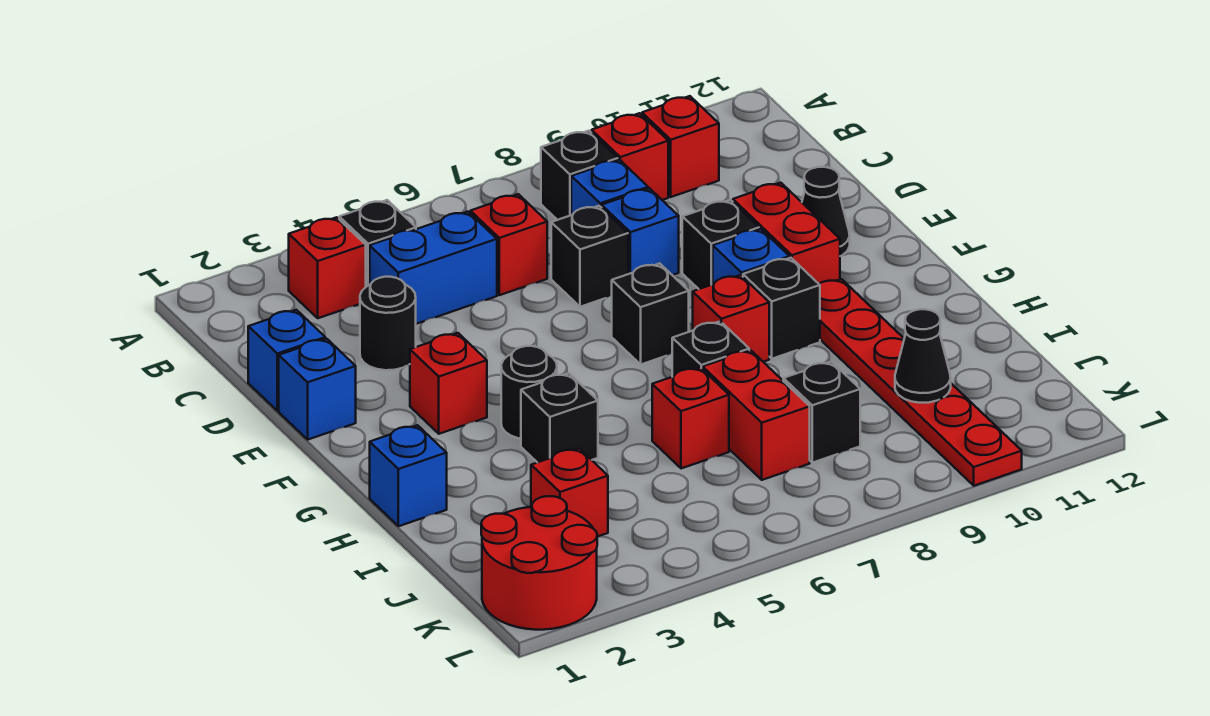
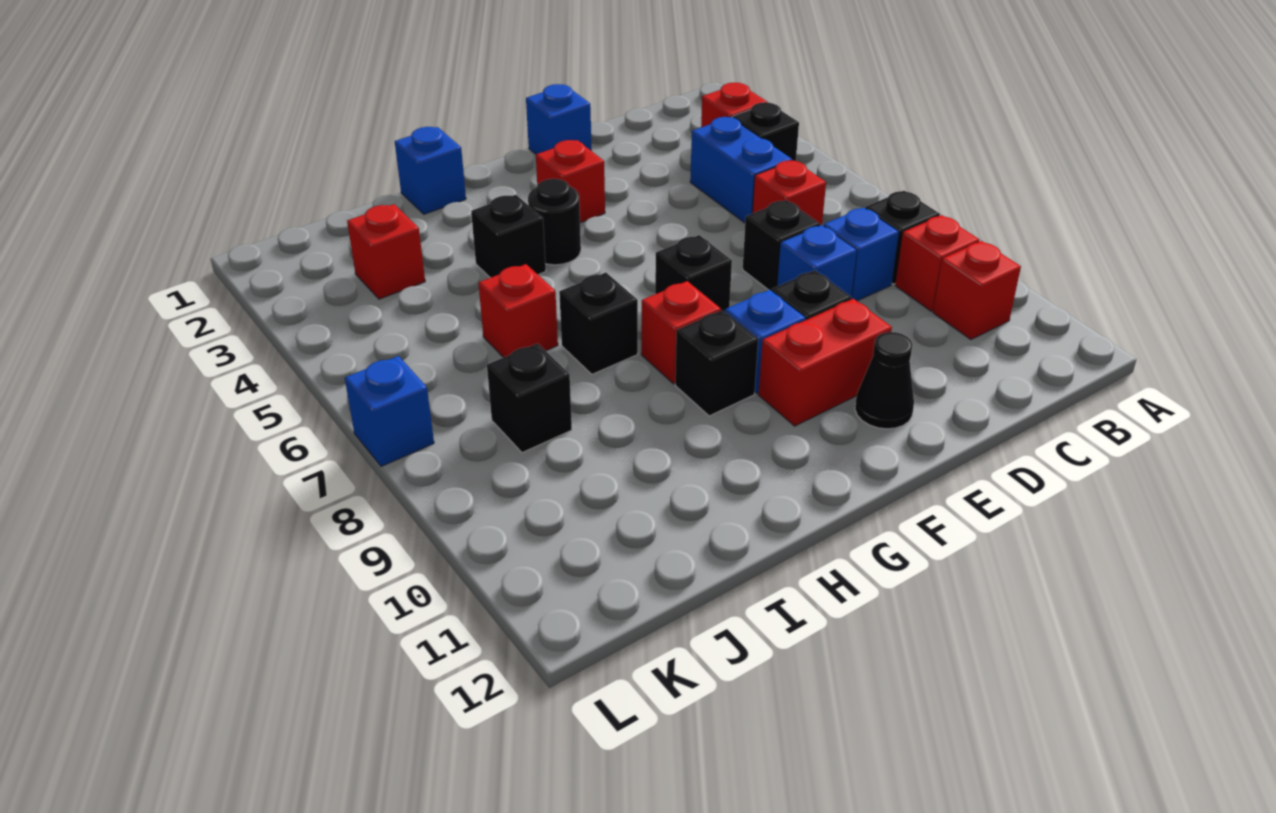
blue brick D1 level 1 -> blue brick L7 level 1
black round brick D3 level 1 -> none
red plate G10:L10 level 1 -> none
red brick I7:J7 level 1 -> none
black cone J10 level 2 -> none
red round brick K1:L2 level 1 -> none

